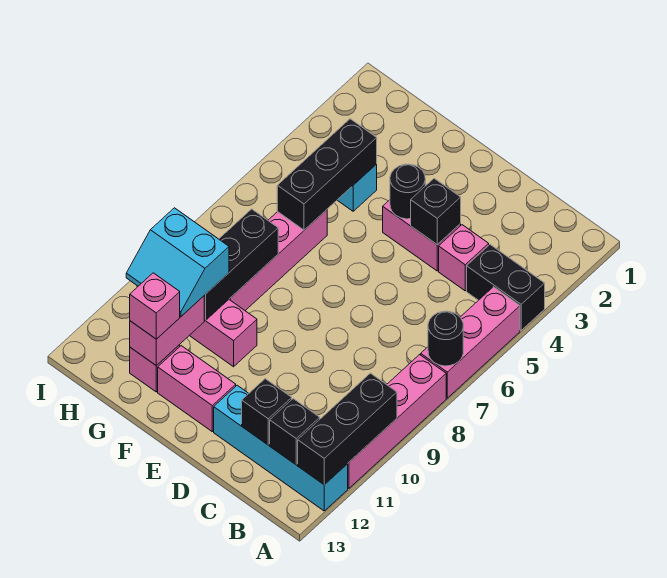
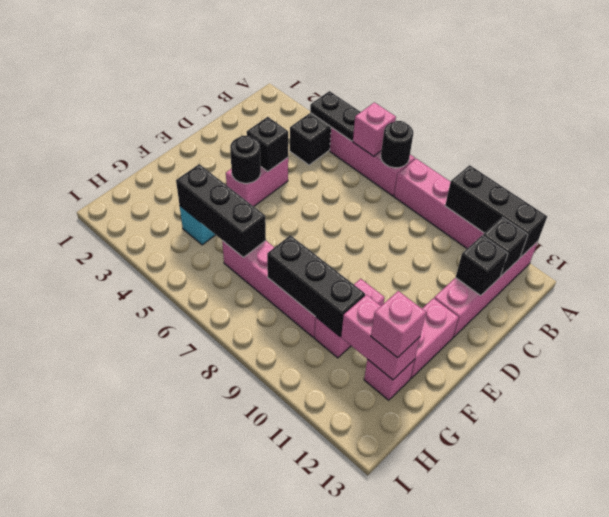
none -> black plate A4:A5 level 2
cyan brick A12:D12 level 1 -> pink brick A12:D12 level 1
pink brick C4 level 1 -> pink brick A6 level 2
cyan slope G10:H11 level 3 top 10 -> none

